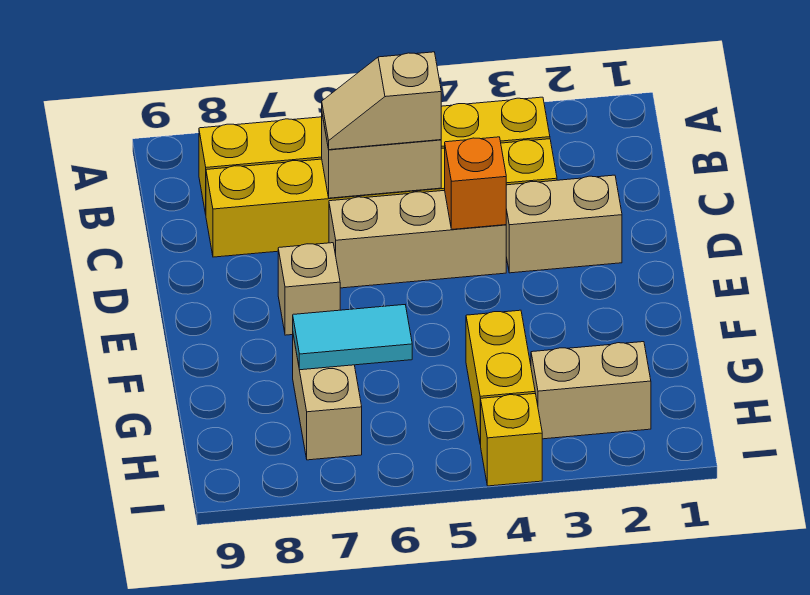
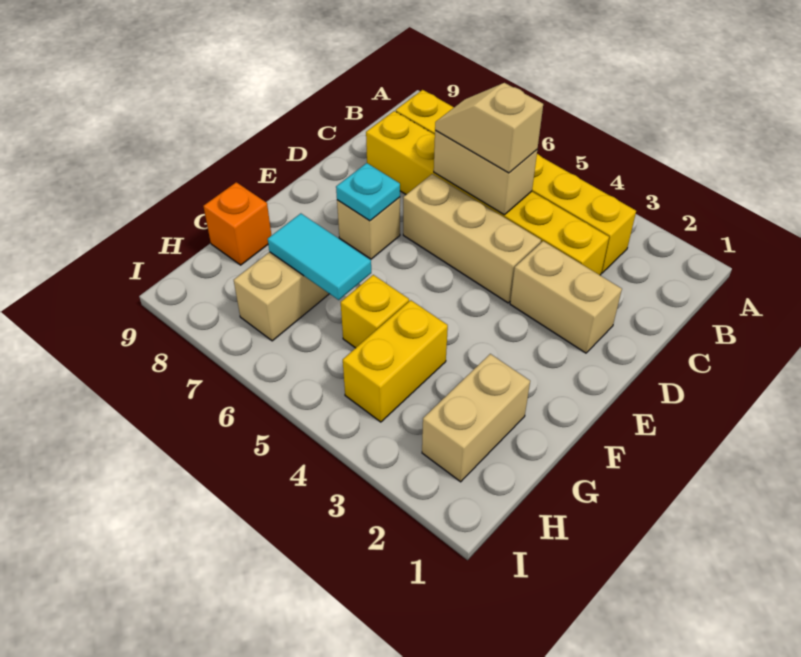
orange brick D4 level 2 -> orange brick G9 level 1
none -> cyan plate E7 level 2
tan brick H2:H3 level 1 -> tan brick G2:H2 level 1
yellow brick I4 level 1 -> yellow brick G5 level 1

